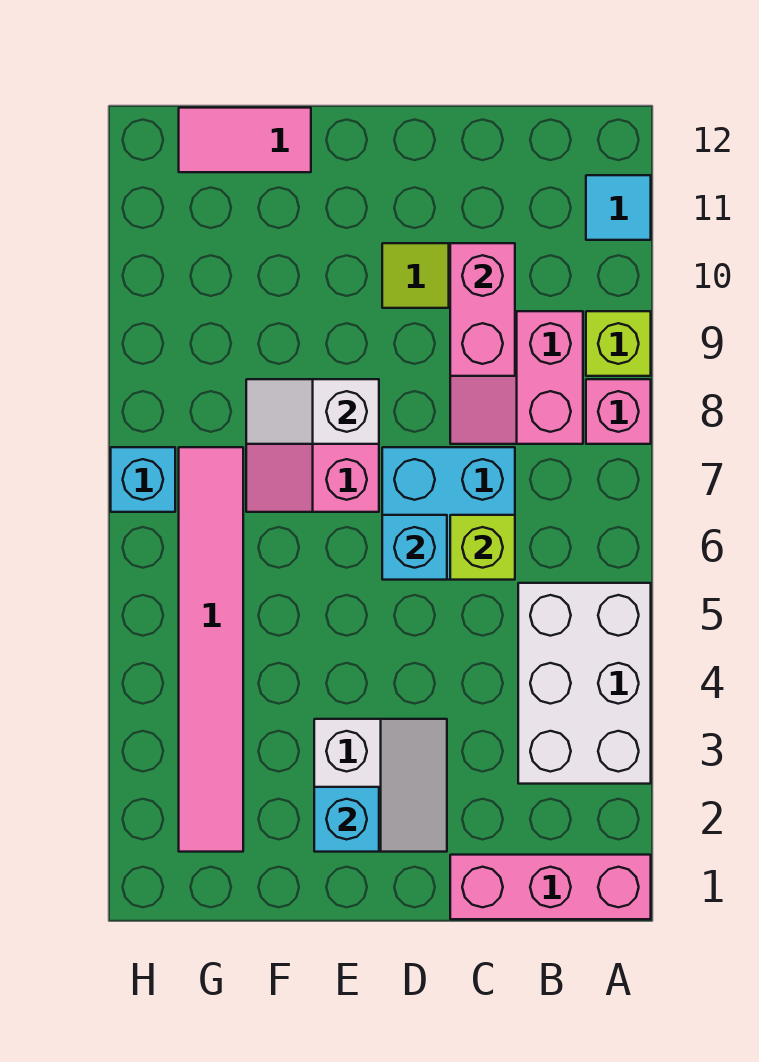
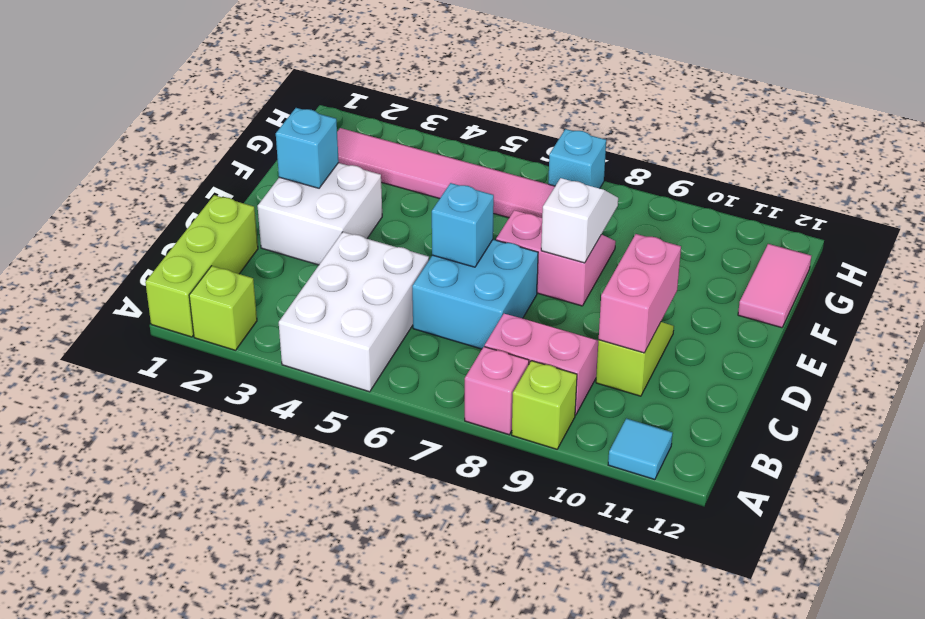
pink brick A1:C1 level 1 -> lime brick A1:C1 level 1
white brick A3:B5 level 1 -> white brick A4:C5 level 1
lime brick C6 level 2 -> lime brick A2 level 1
pink brick C9:C10 level 2 -> pink brick C10:D10 level 2
white slope D2:E3 level 1 top E -> white brick D2:E3 level 1

